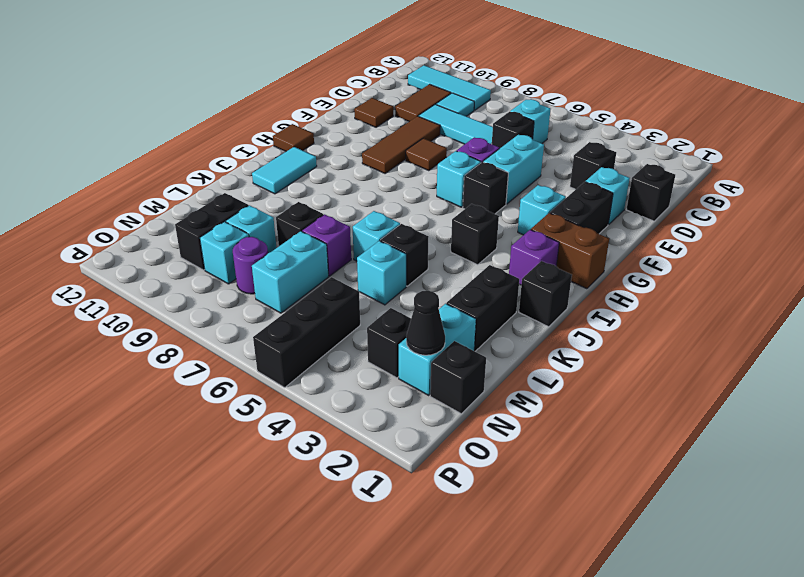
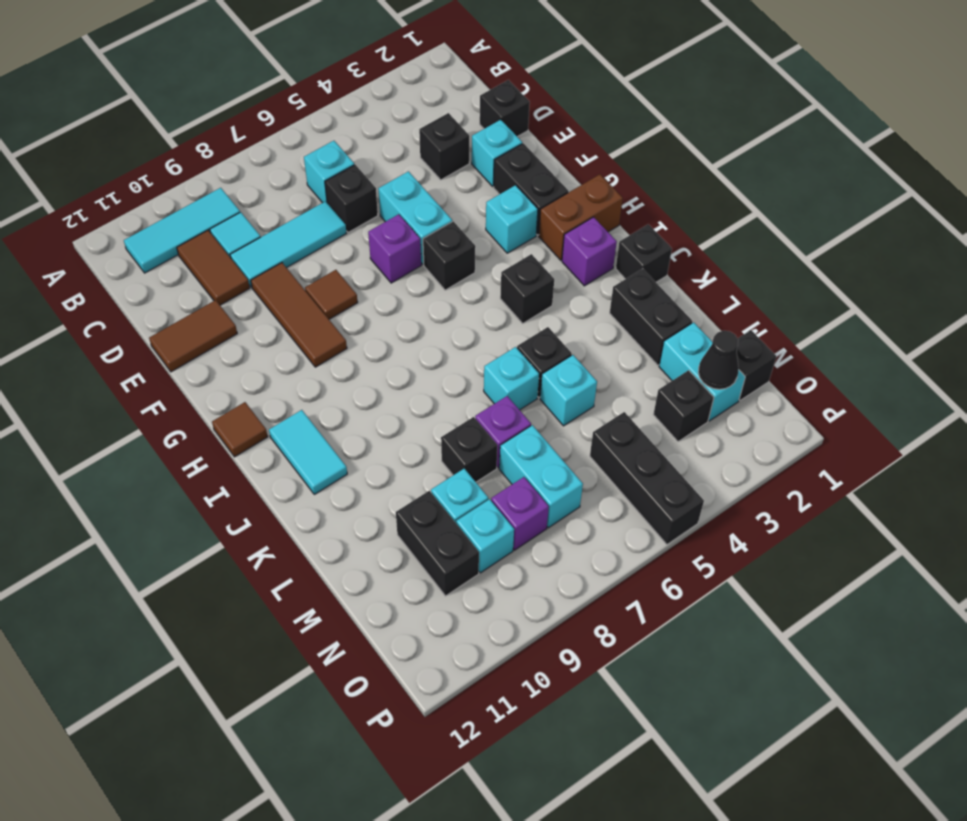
brown tile E11 level 1 -> brown tile E11:E12 level 1
cyan brick G6 level 1 -> none
purple round brick N8 level 1 -> purple brick N8 level 1

